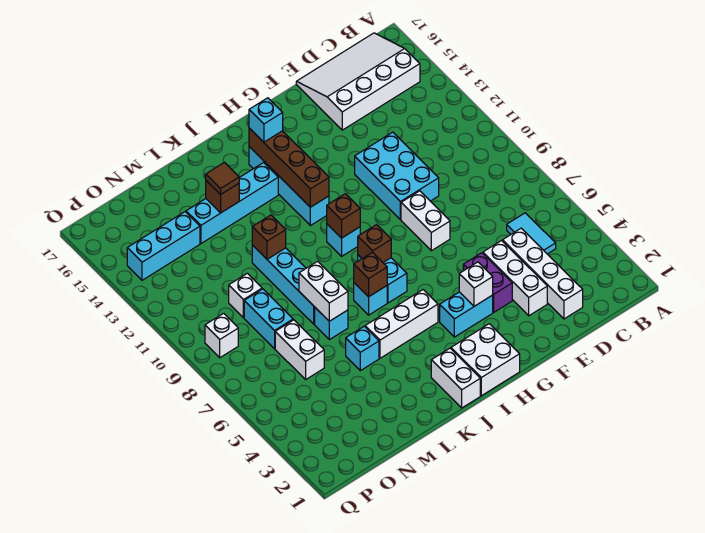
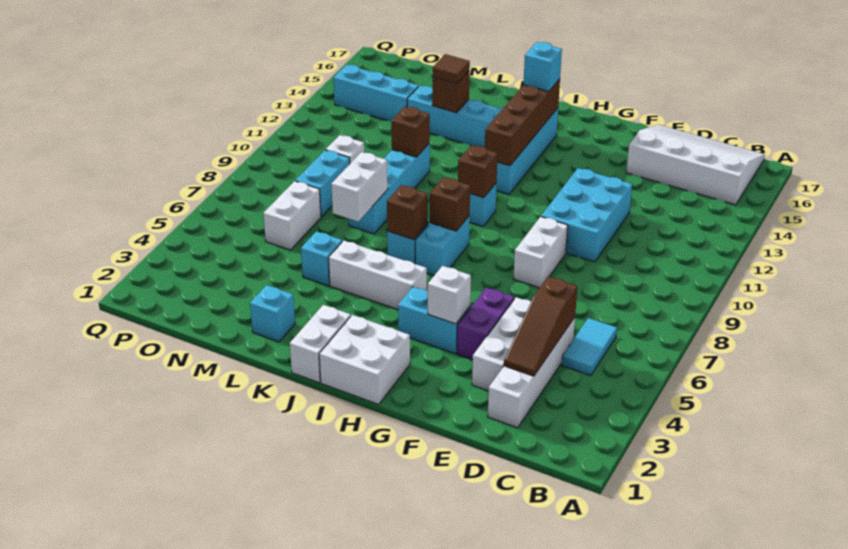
none -> brown slope D3:D5 level 2 top 5
cyan brick L7 level 1 -> cyan brick L2 level 1
white brick P9 level 1 -> none

